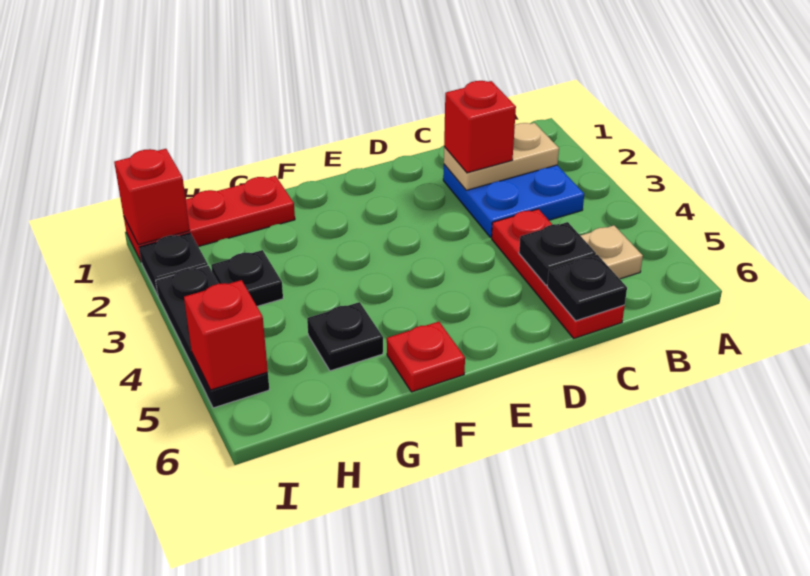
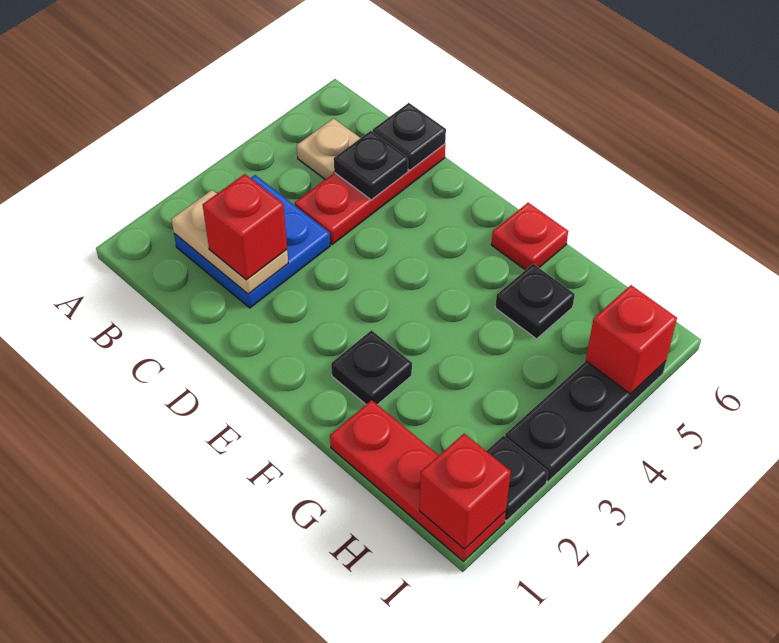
black plate H3 level 1 -> black plate F2 level 1

